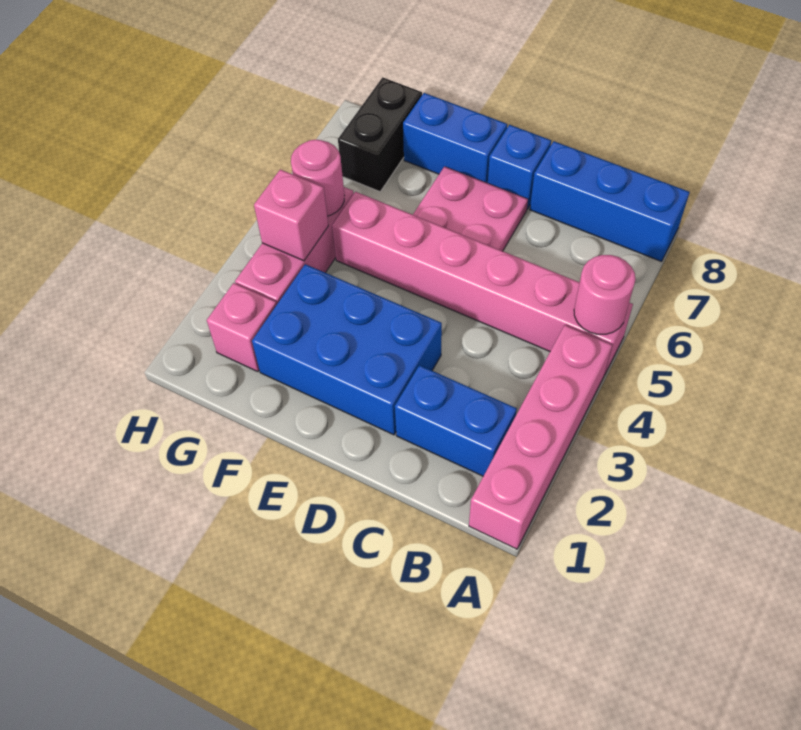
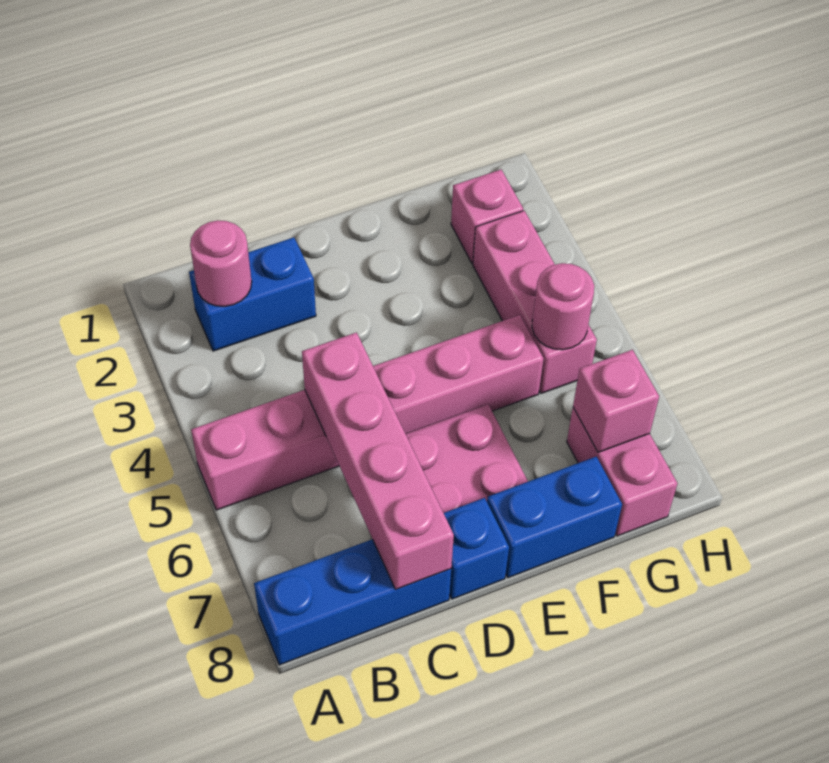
pink brick A1:A4 level 1 -> pink brick C5:C8 level 2
pink round brick A5 level 2 -> pink round brick B2 level 2
blue brick D2:F3 level 1 -> none
pink brick G4 level 2 -> pink brick G7 level 2
black brick G7:G8 level 1 -> pink brick G7:G8 level 1

